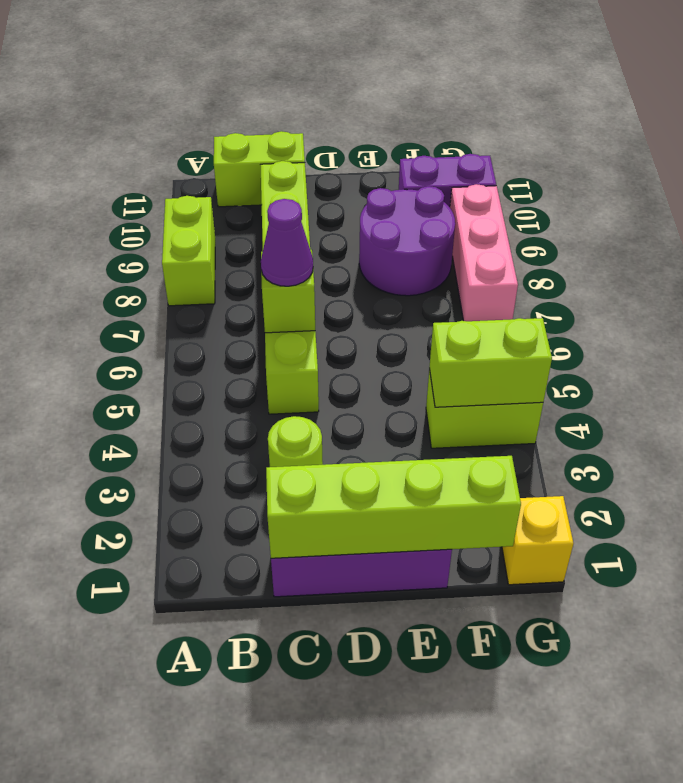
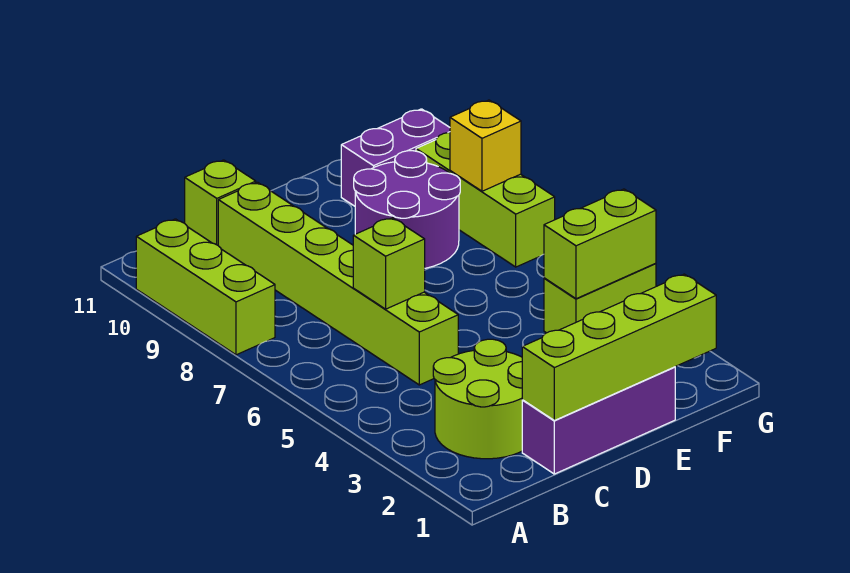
lime brick A8:A9 level 1 -> lime brick A8:A10 level 1
lime brick B11:C11 level 1 -> lime brick C11 level 1
lime round brick C3 level 1 -> lime round brick B2:C3 level 1
purple cone C6 level 3 -> none
yellow brick G1 level 1 -> yellow brick G8 level 2
pink brick G7:G9 level 1 -> lime brick G7:G9 level 1

